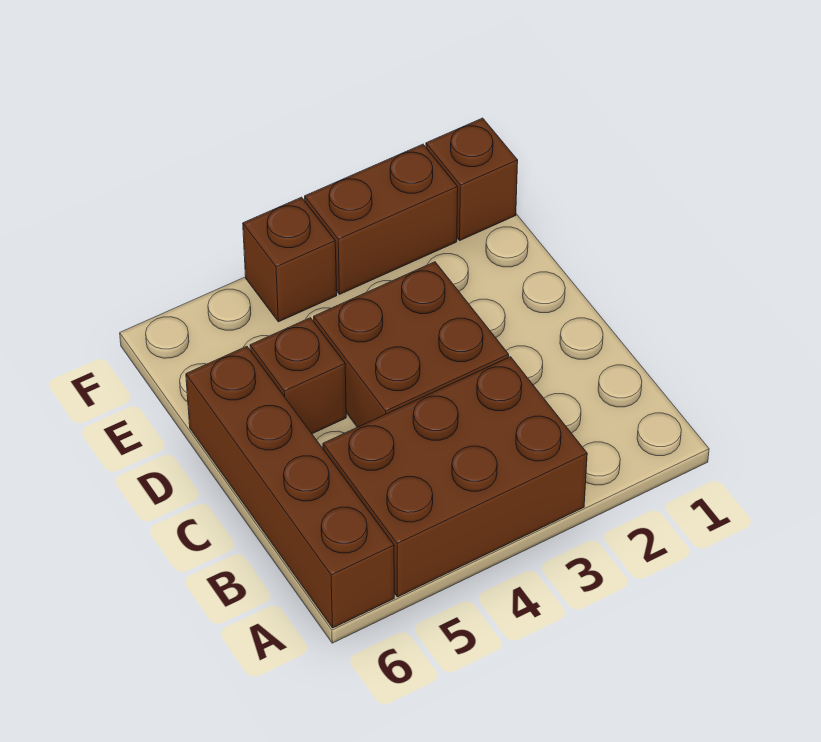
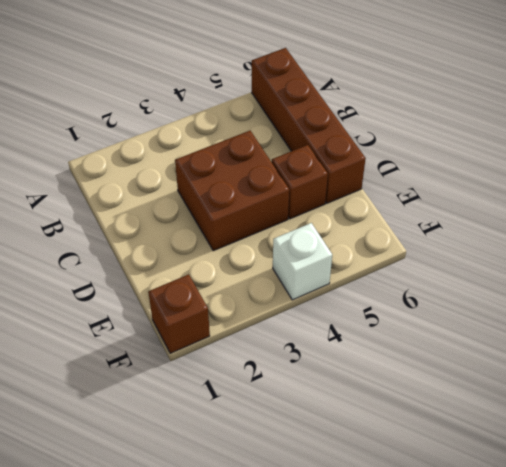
brown brick A3:B5 level 1 -> none
brown brick F2:F3 level 1 -> none
brown brick F4 level 1 -> white brick F4 level 1

